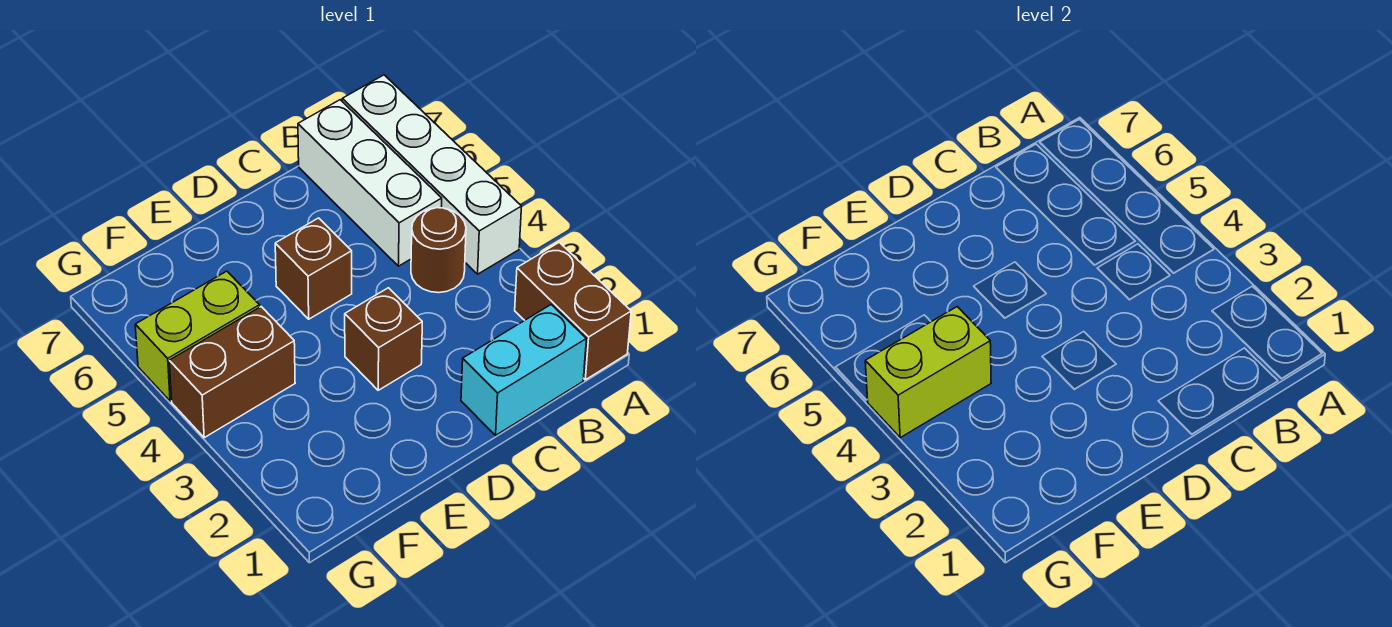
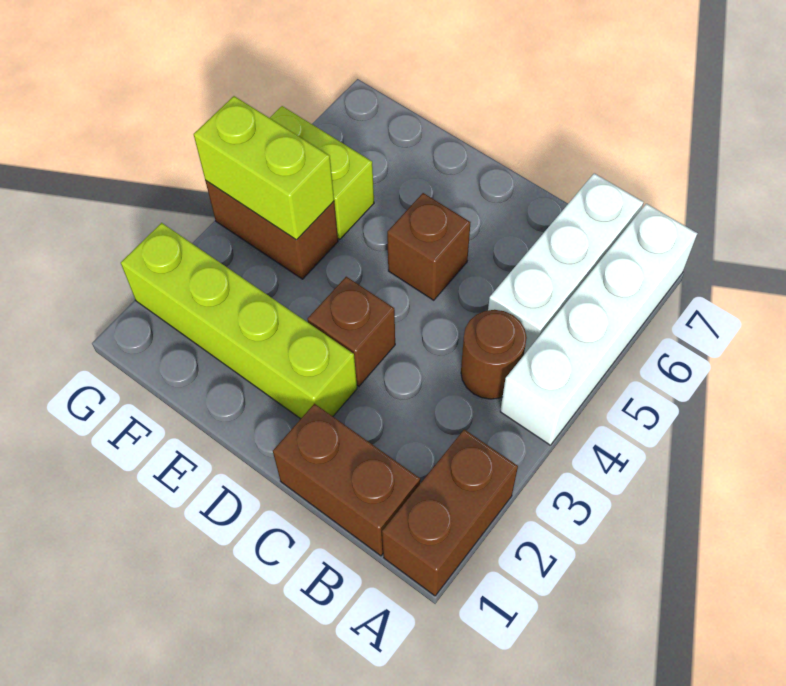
cyan brick B1:C1 level 1 -> brown brick B1:C1 level 1
none -> lime brick D2:G2 level 1

